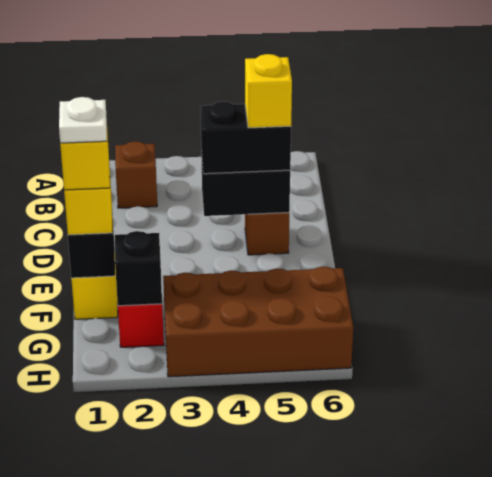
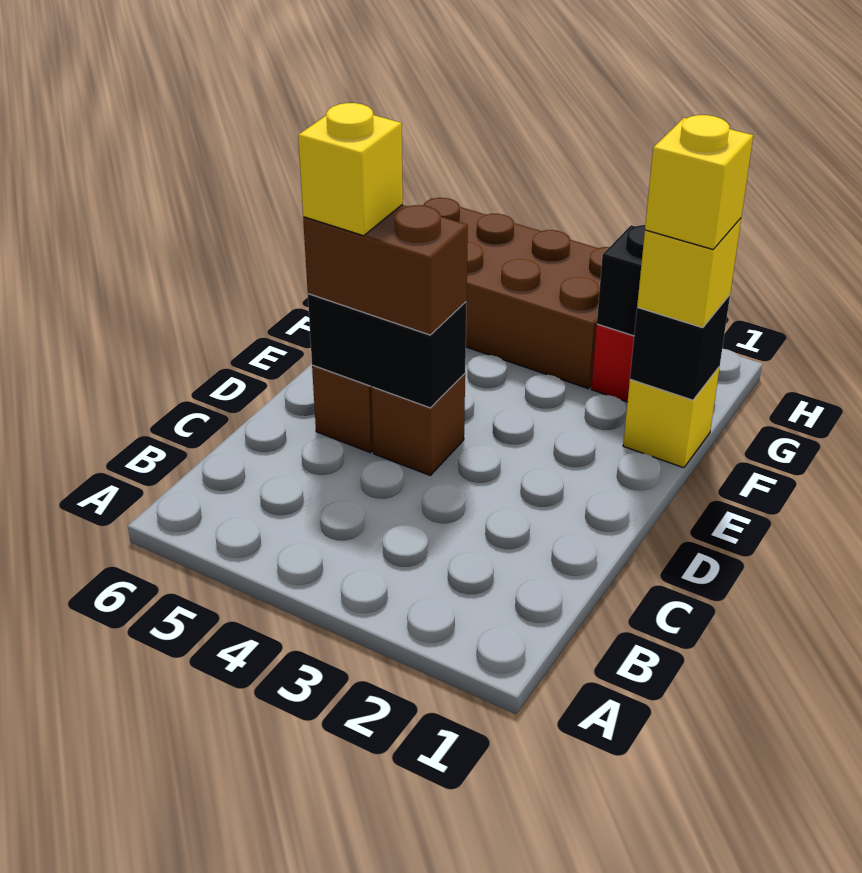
brown brick B2 level 1 -> brown brick D4 level 1
black brick D4:D5 level 3 -> brown brick D4:D5 level 3
white plate F1 level 5 -> none

